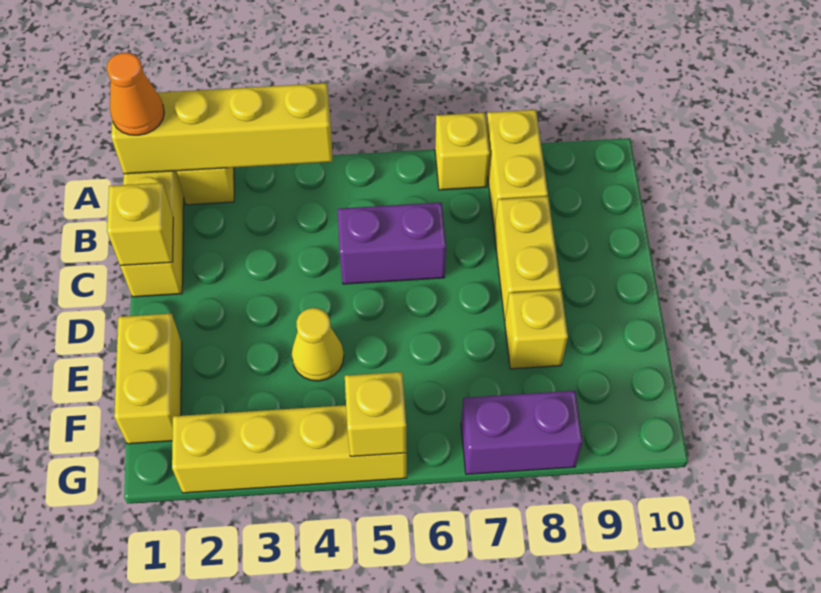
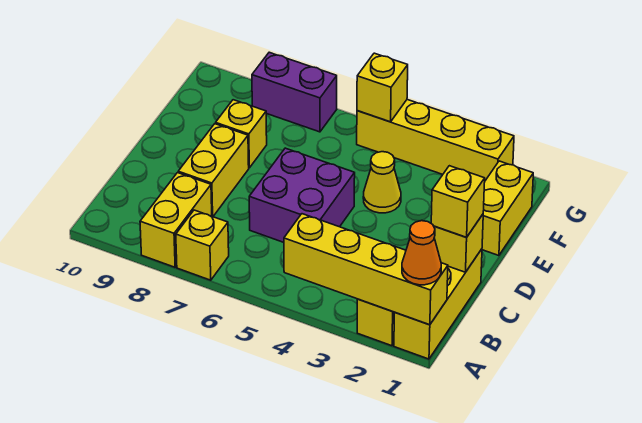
none -> yellow brick C1 level 3
purple brick C5:C6 level 1 -> purple brick C5:D6 level 1

